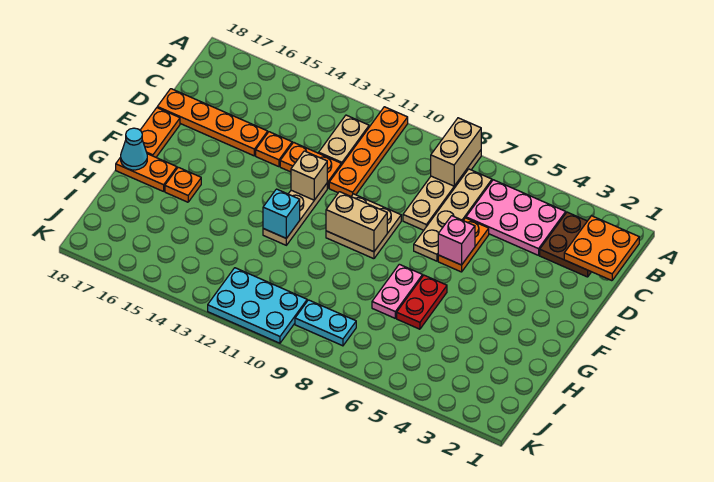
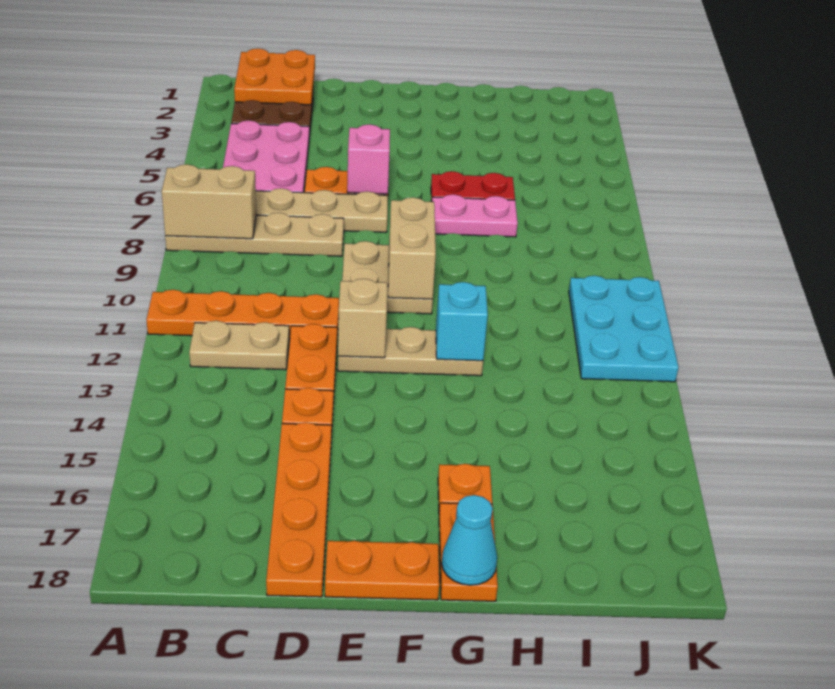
cyan plate J8:J9 level 1 -> none

